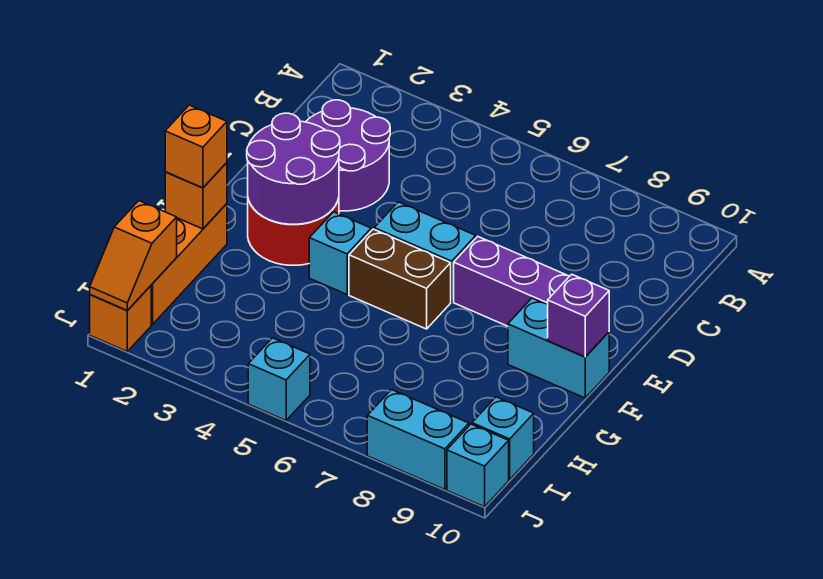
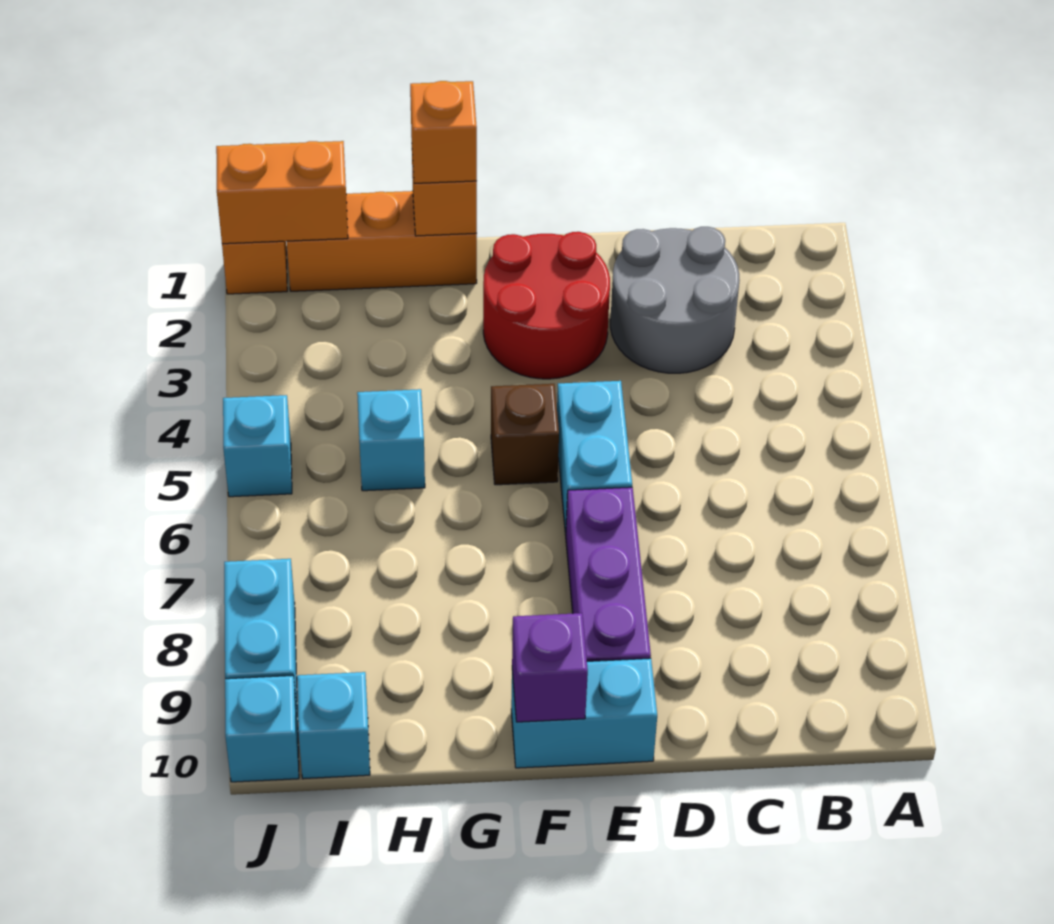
purple round brick C2:D3 level 1 -> grey round brick C2:D3 level 1
purple round brick E2:F3 level 2 -> none
cyan brick F4 level 1 -> cyan brick H5 level 1
brown brick F5:F6 level 1 -> brown brick F5 level 1
cyan brick F9:F10 level 1 -> cyan brick E10:F10 level 1
orange slope I1:J1 level 2 top I -> orange brick I1:J1 level 2

